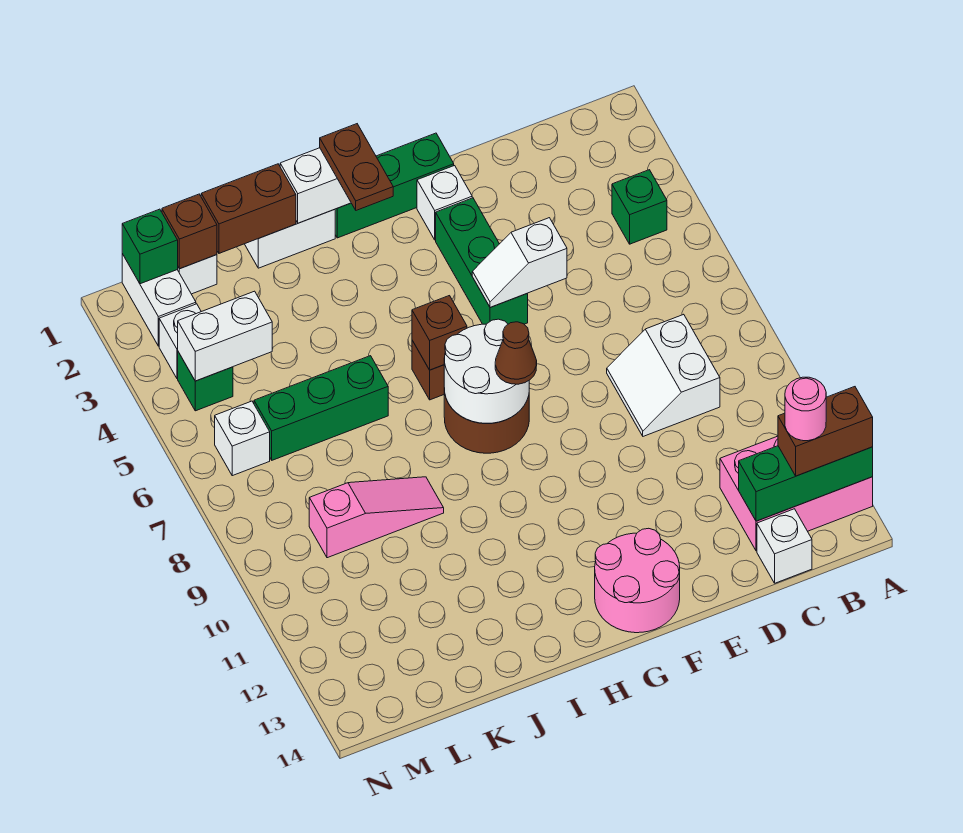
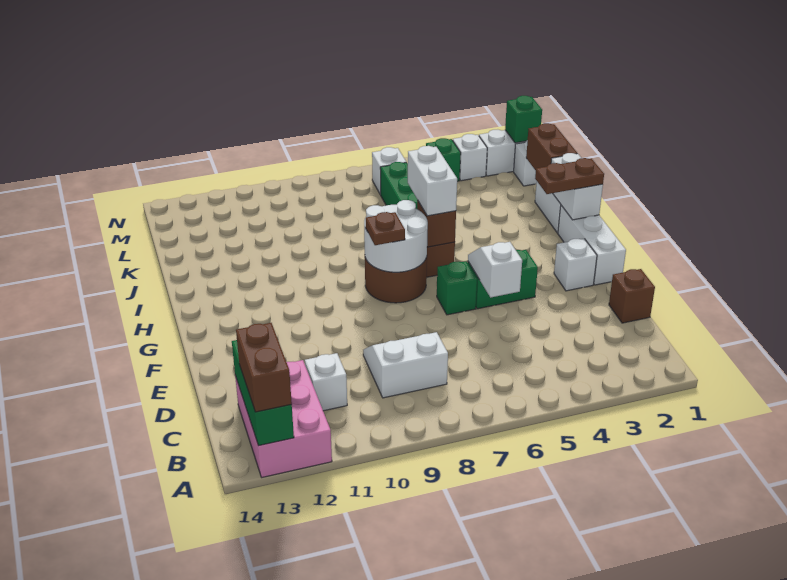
green brick B4 level 1 -> green brick F6 level 1
pink round brick B13 level 4 -> none
white brick C14 level 1 -> white brick C11 level 1
green brick F1:H1 level 1 -> white brick F1:H1 level 1
green brick F3:F5 level 1 -> green brick F4:F5 level 1
pink round brick F13:G14 level 1 -> none
brown cone G8 level 3 -> brown plate G8 level 3
pink slope J9:L9 level 1 top L -> none
brown brick L1 level 2 -> brown brick D1 level 1
white brick L4:M4 level 2 -> white brick H6:I6 level 3

